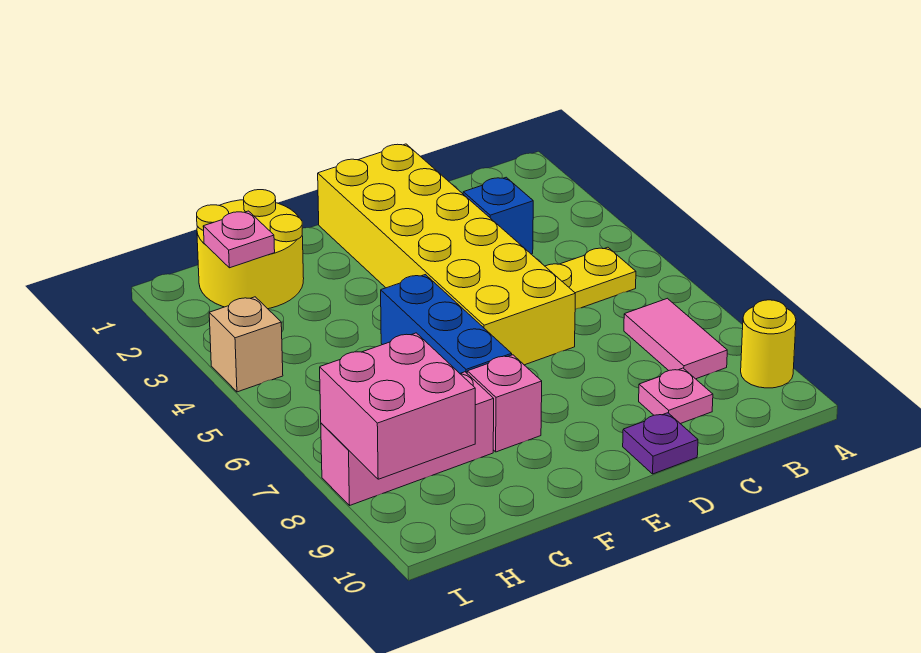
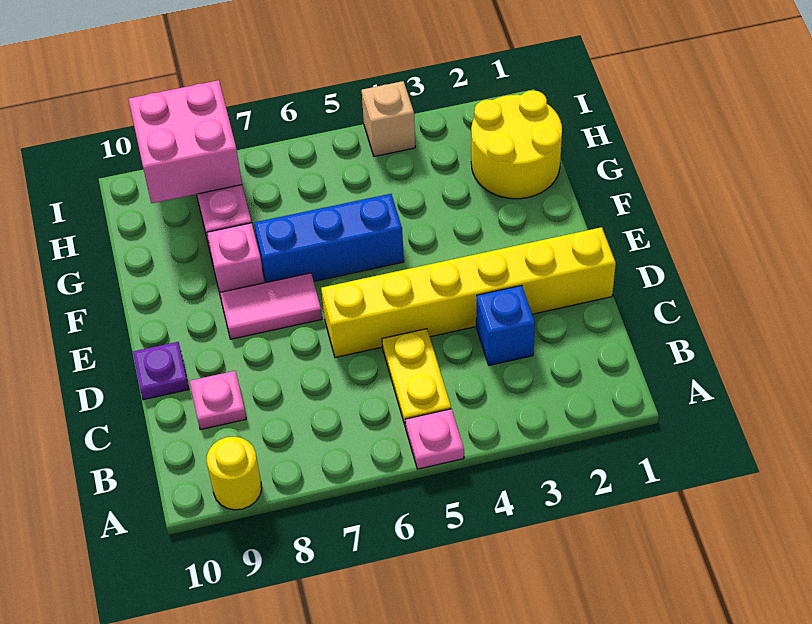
pink tile B7:B8 level 1 -> pink tile E7:E8 level 1
yellow brick D1:E6 level 1 -> yellow brick D1:D6 level 1
pink plate H2 level 2 -> pink plate A5 level 1

